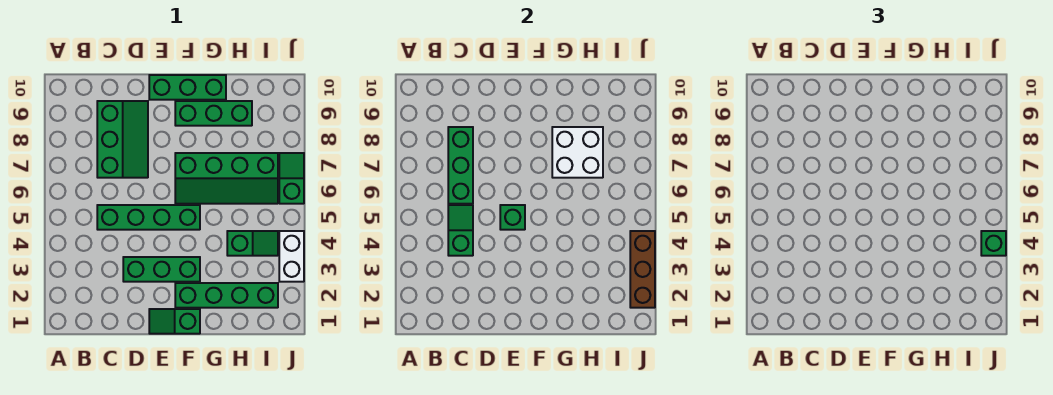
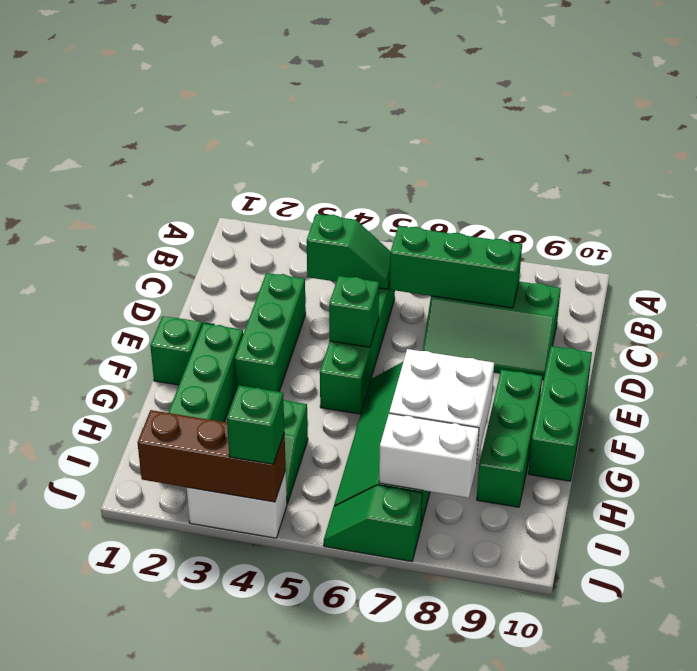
none -> white brick I7:I8 level 2
green slope J6:J7 level 1 top 6 -> green slope J6:J7 level 1 top 7

